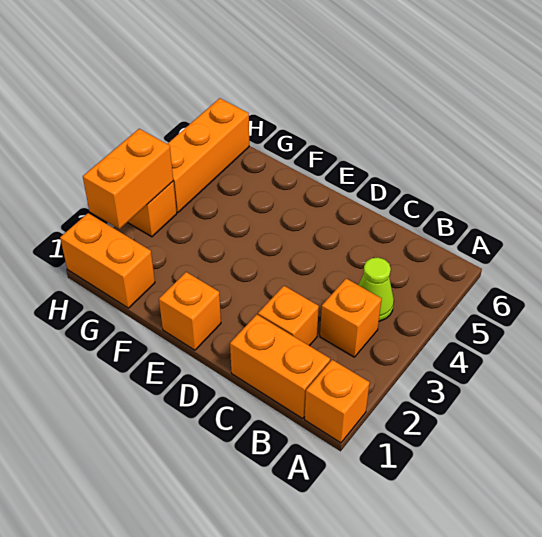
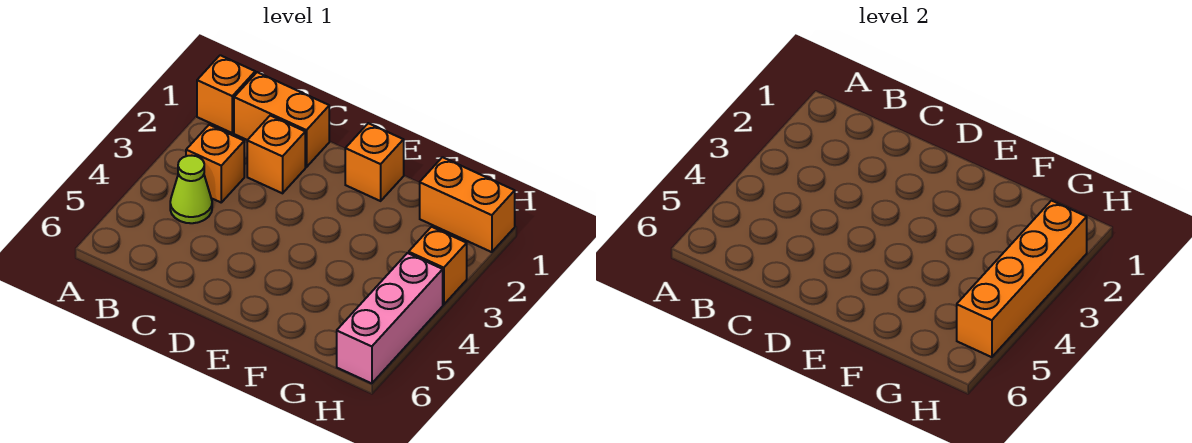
orange brick H2:H3 level 2 -> orange brick H2:H5 level 2
orange brick H4:H6 level 1 -> pink brick H4:H6 level 1

